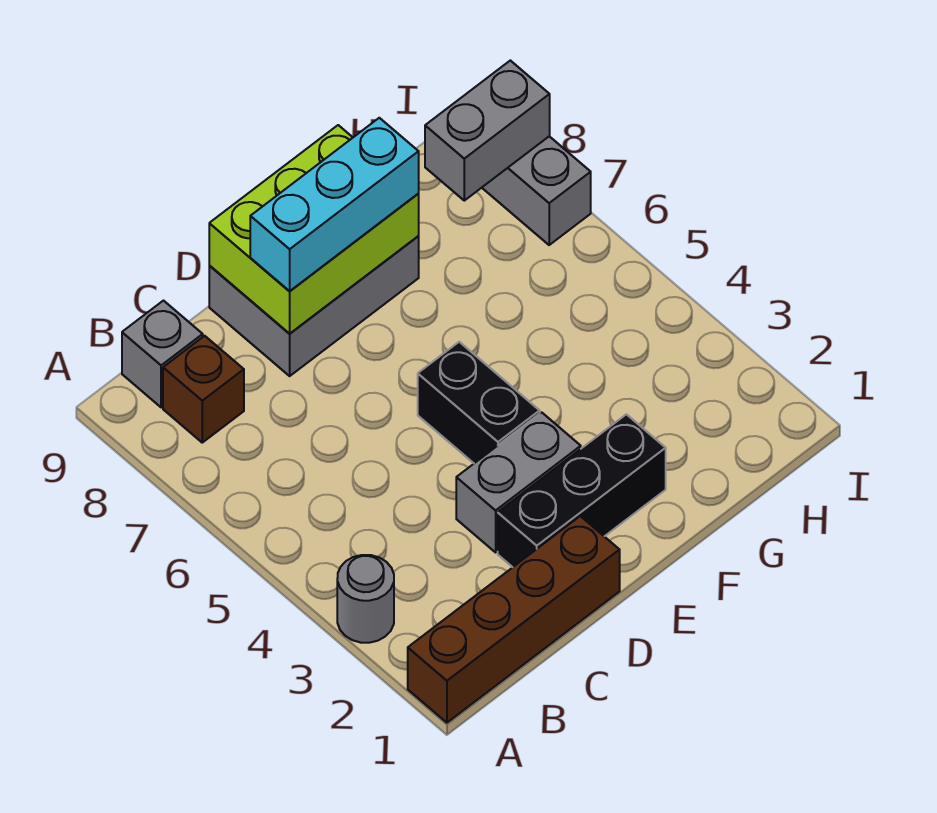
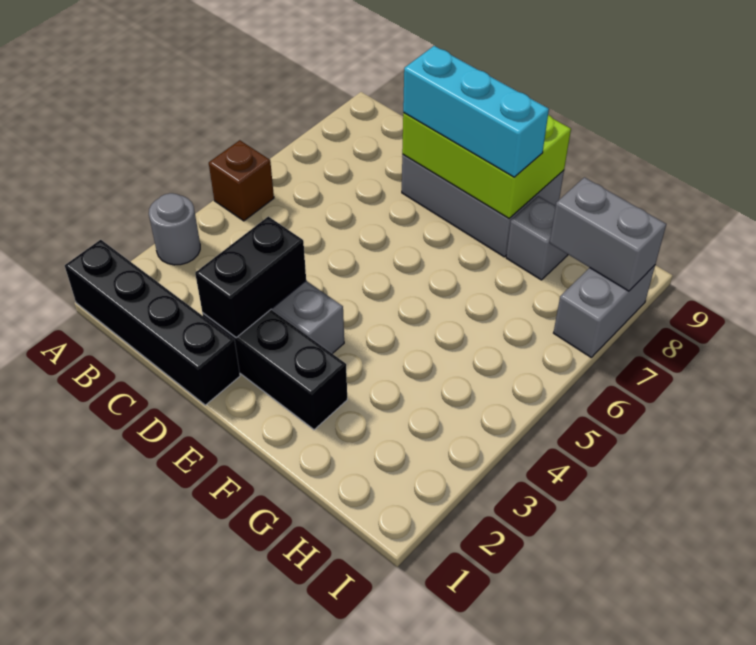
brown brick A1:D1 level 1 -> black brick A1:D1 level 1
brown brick B8 level 1 -> brown brick A5 level 1
grey brick B9 level 1 -> grey brick G8 level 1
black brick E4:E5 level 1 -> black brick D2:D3 level 2

